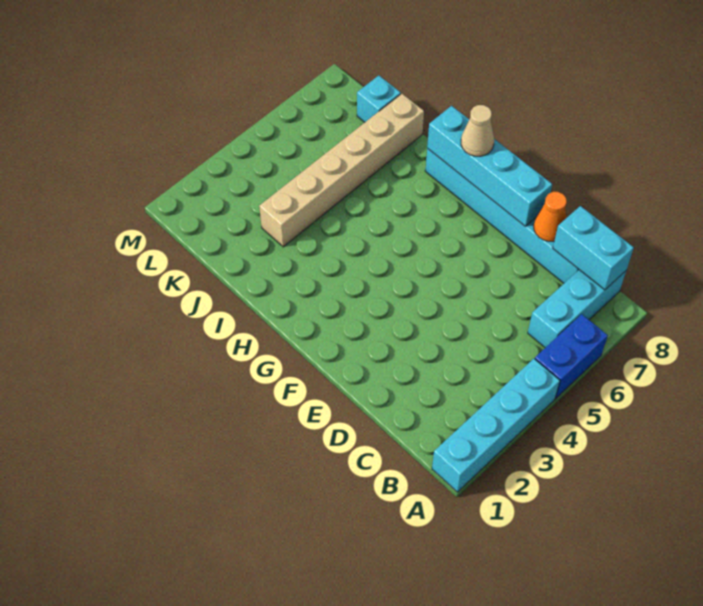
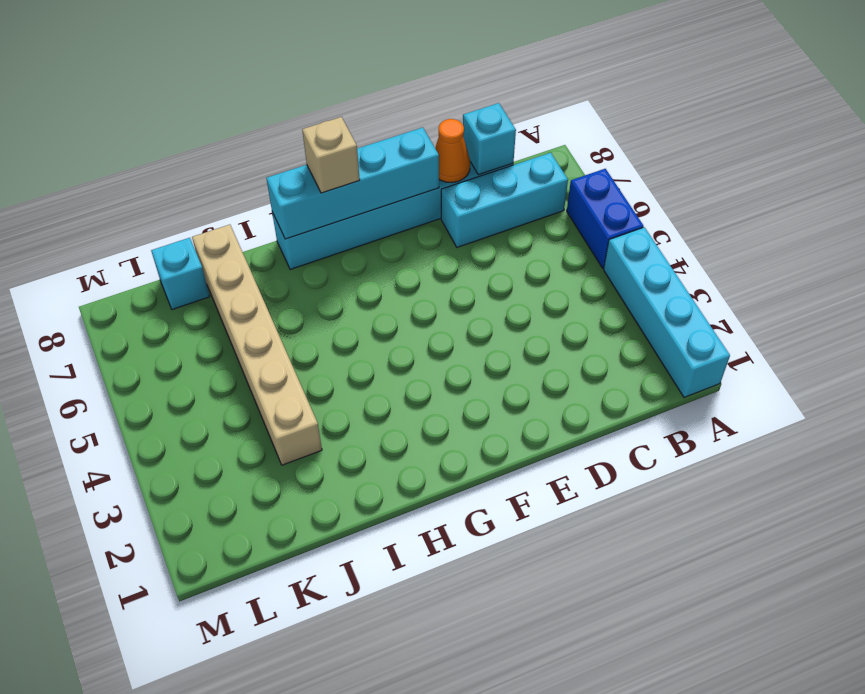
cyan brick B6:B8 level 1 -> cyan brick B7:D7 level 1
cyan brick B8:C8 level 2 -> cyan brick C8 level 2
tan cone G8 level 3 -> tan brick G8 level 3

